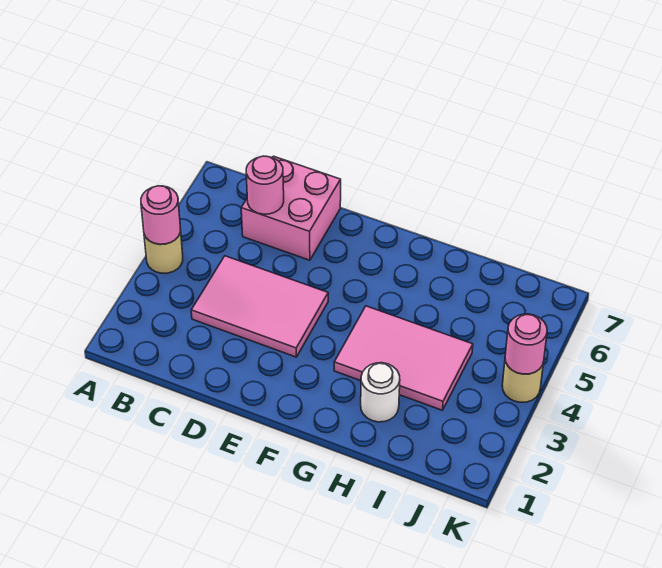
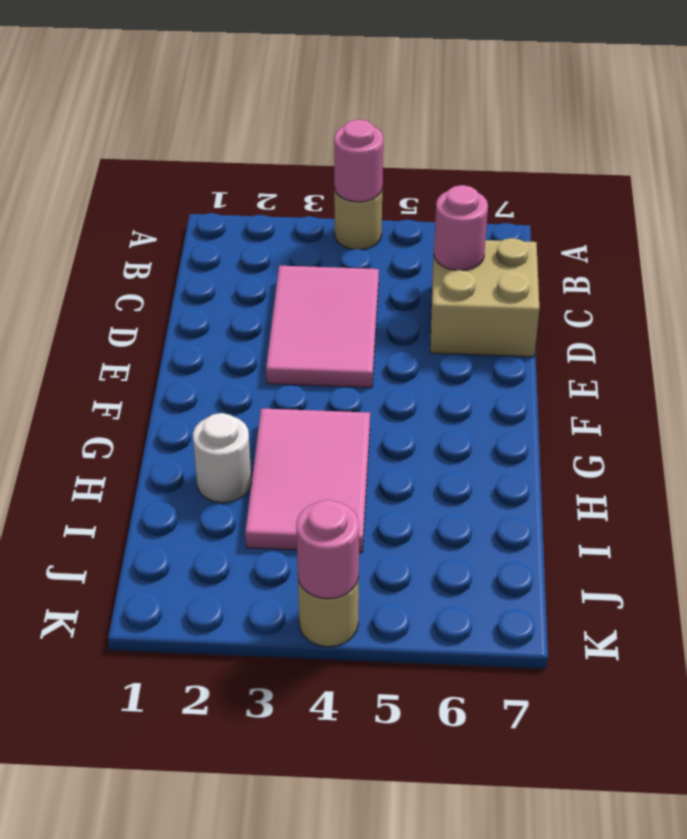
pink brick C6:D7 level 1 -> tan brick C6:D7 level 1

